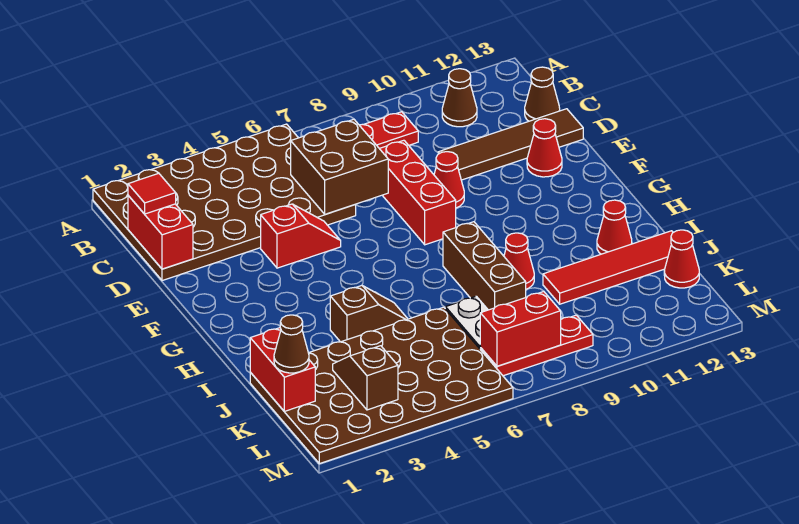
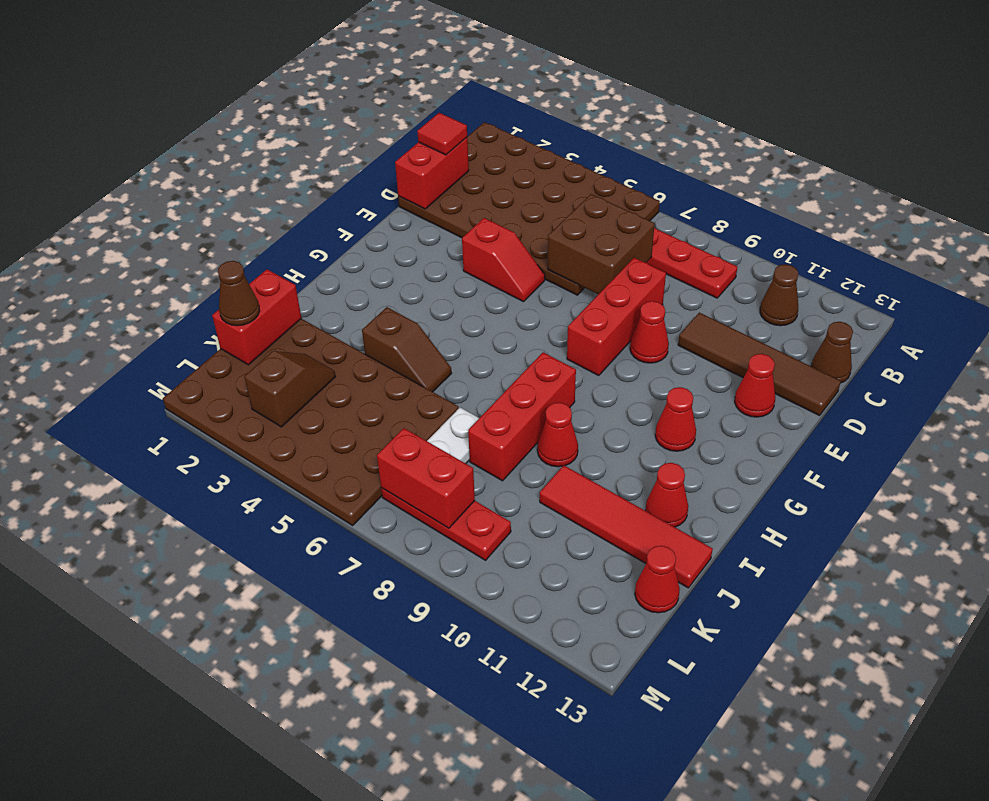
none -> red cone G11 level 1
brown brick H8:J8 level 1 -> red brick H8:J8 level 1

